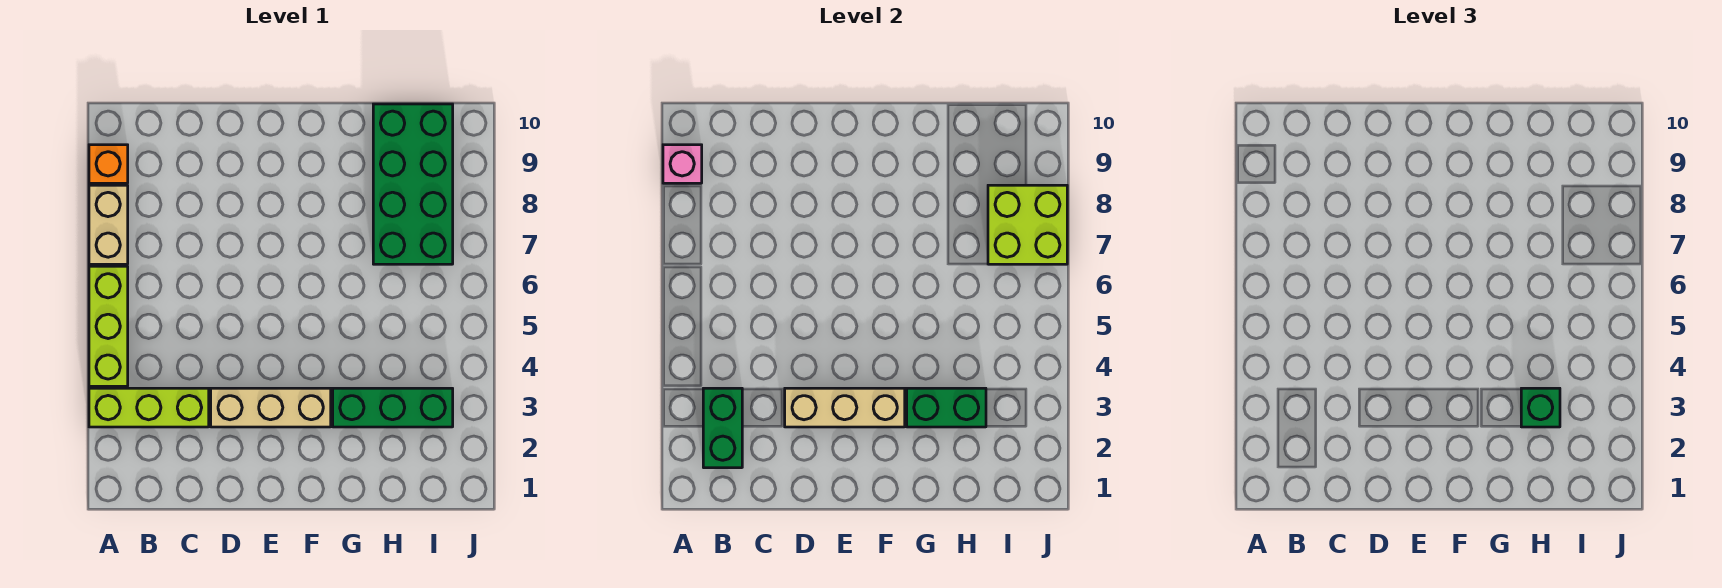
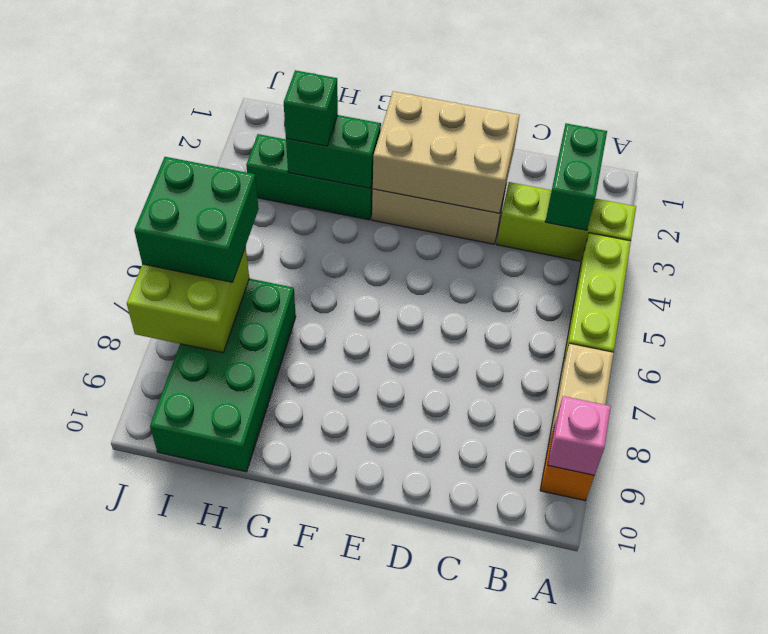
tan brick D3:F3 level 2 -> tan brick D2:F3 level 2
none -> green brick I6:J7 level 3

